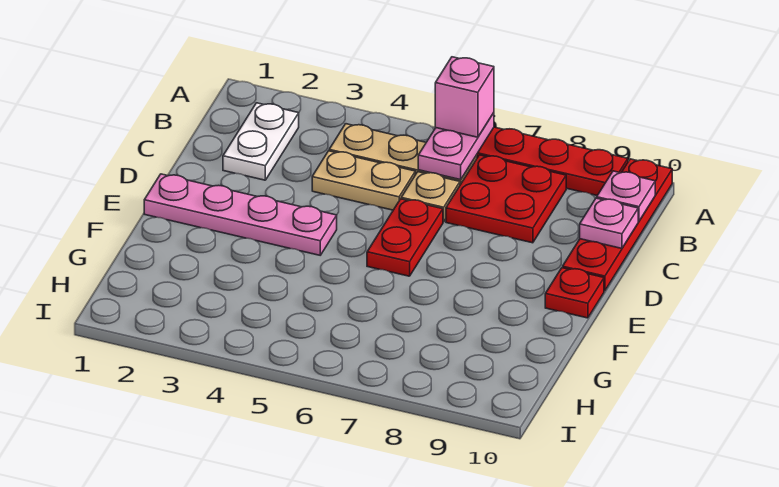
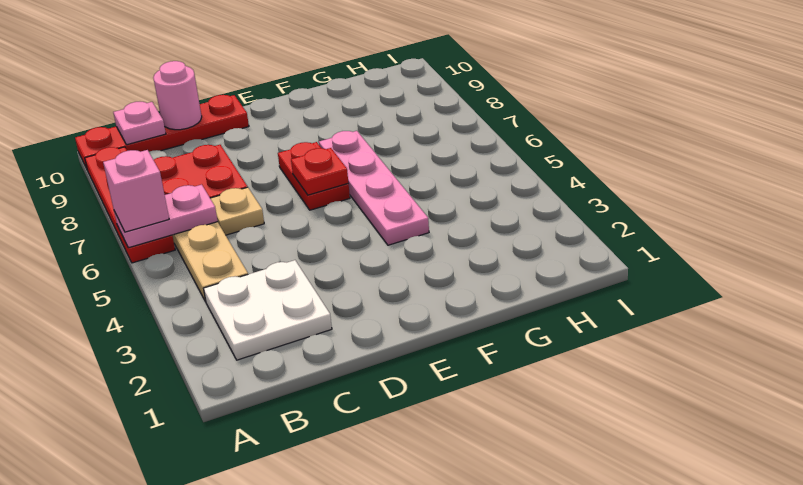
white plate B2:C2 level 1 -> white plate B2:C3 level 1
tan plate C4:C5 level 1 -> none
pink plate C10 level 2 -> pink round brick C10 level 2
red plate D6:E6 level 1 -> red plate E6:E7 level 1
pink plate E1:E4 level 1 -> pink plate F4:F7 level 1
red plate E10 level 1 -> red plate E6 level 2

